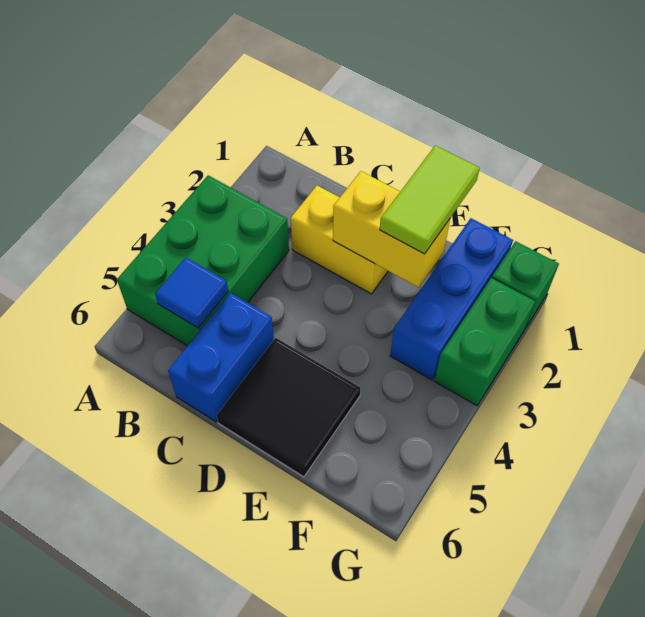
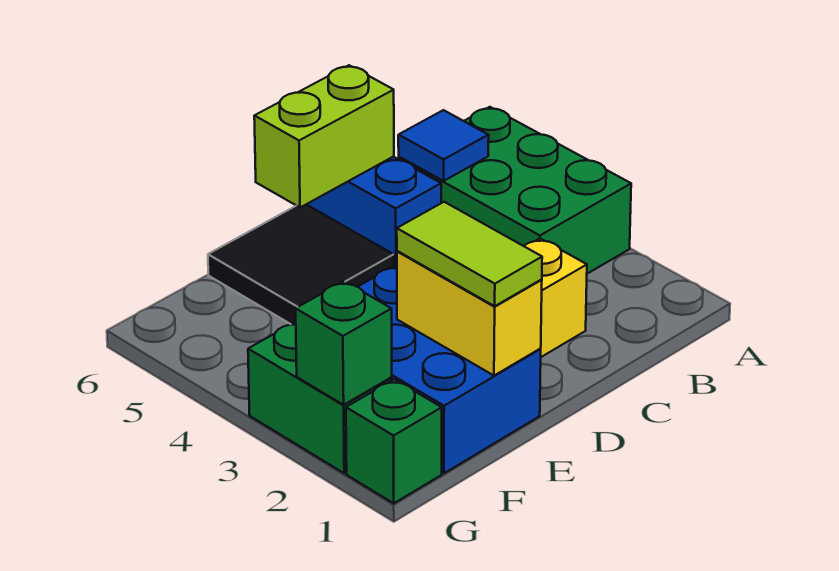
none -> lime brick C6:D6 level 2
yellow brick D2:E2 level 2 -> yellow brick E1:E2 level 2
blue brick F1:F3 level 1 -> blue brick E1:F3 level 1
none -> green brick G2 level 2

